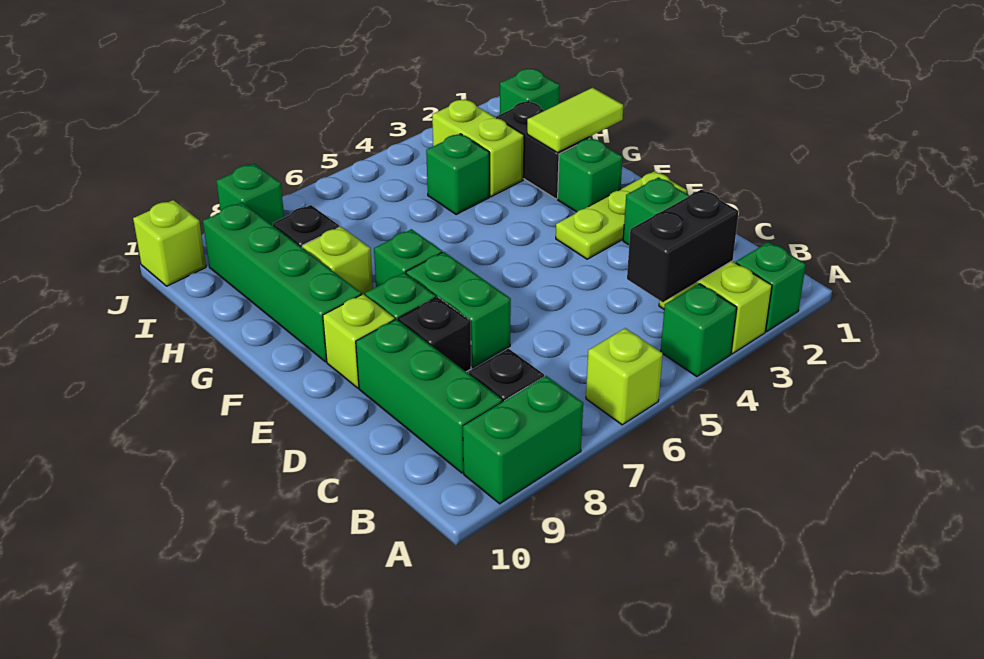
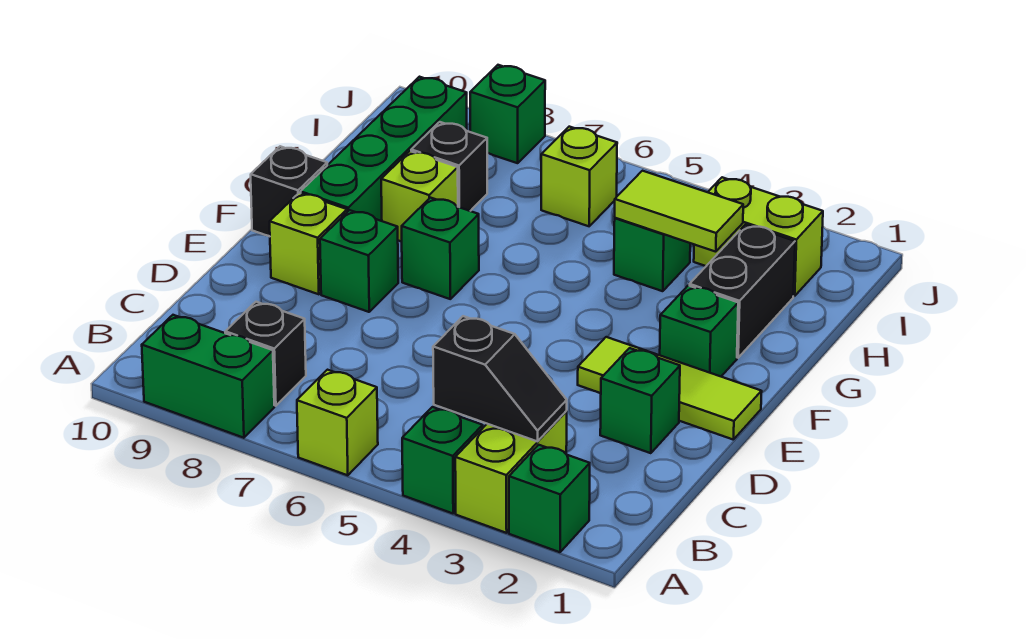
black brick B3:B4 level 2 -> black slope B3:B4 level 2 top 4
green brick B9:D9 level 1 -> none
green brick D7:E7 level 1 -> none
black brick D8 level 1 -> black brick F10 level 1
lime plate E1:E3 level 1 -> lime tile E1:E3 level 1
lime tile G1:G2 level 2 -> lime tile H3:H4 level 2
lime brick H3:I3 level 1 -> lime brick I2:I3 level 1
green brick I1 level 1 -> none
lime brick J10 level 1 -> lime brick I6 level 1

